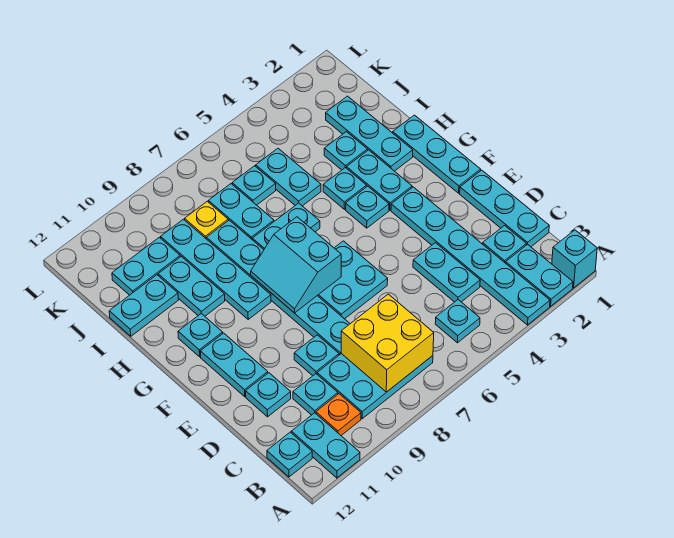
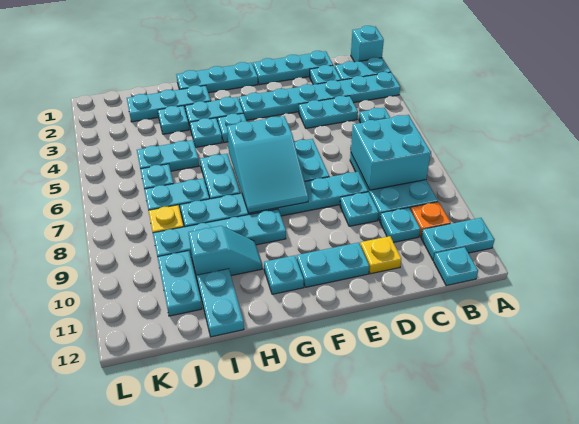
yellow brick B7:C8 level 2 -> cyan brick B7:C8 level 2
cyan plate D11 level 1 -> yellow plate D11 level 1
cyan slope F7:G8 level 2 top 7 -> cyan slope F6:G8 level 2 top 6
cyan plate H10:I10 level 1 -> cyan slope H10:I10 level 1 top I

